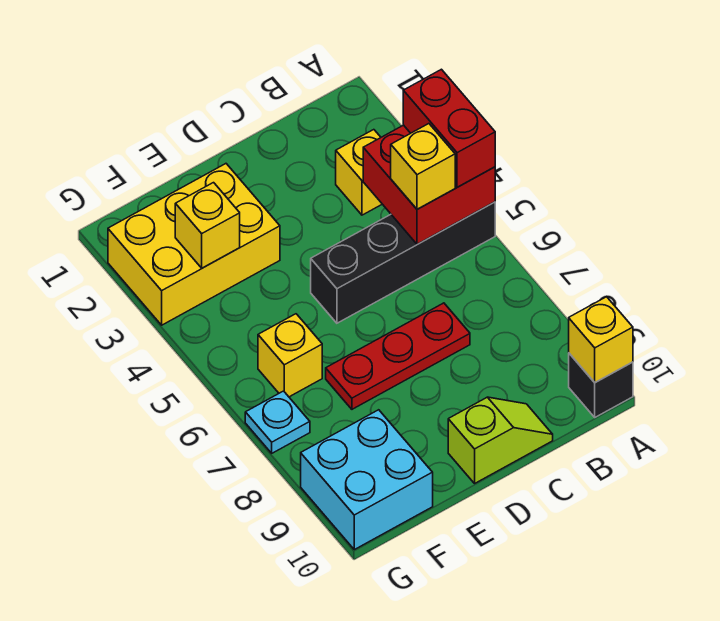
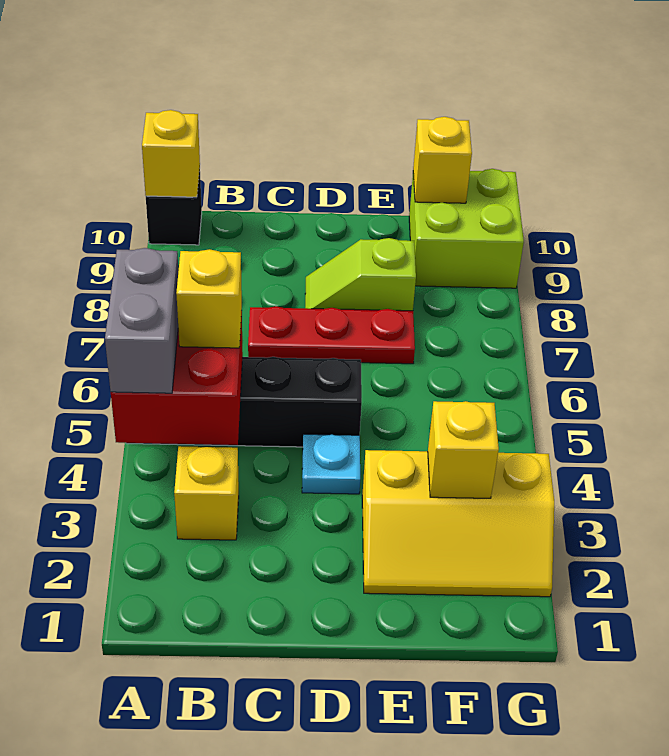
red brick A4:A5 level 3 -> grey brick A4:A5 level 3
lime slope C10:D10 level 1 top D -> lime slope D8:E8 level 1 top E
yellow brick E2:G3 level 1 -> yellow slope E2:G3 level 1 top 3
yellow brick F6 level 1 -> yellow brick F10 level 2
cyan brick F9:G10 level 1 -> lime brick F9:G10 level 1
cyan plate G7 level 1 -> cyan plate D4 level 1

